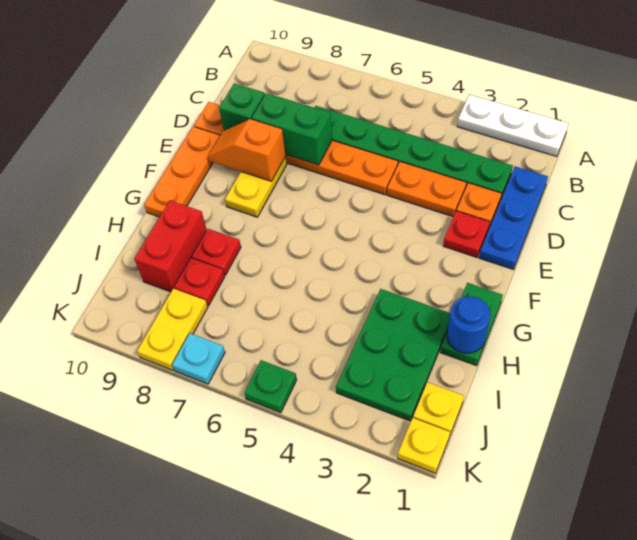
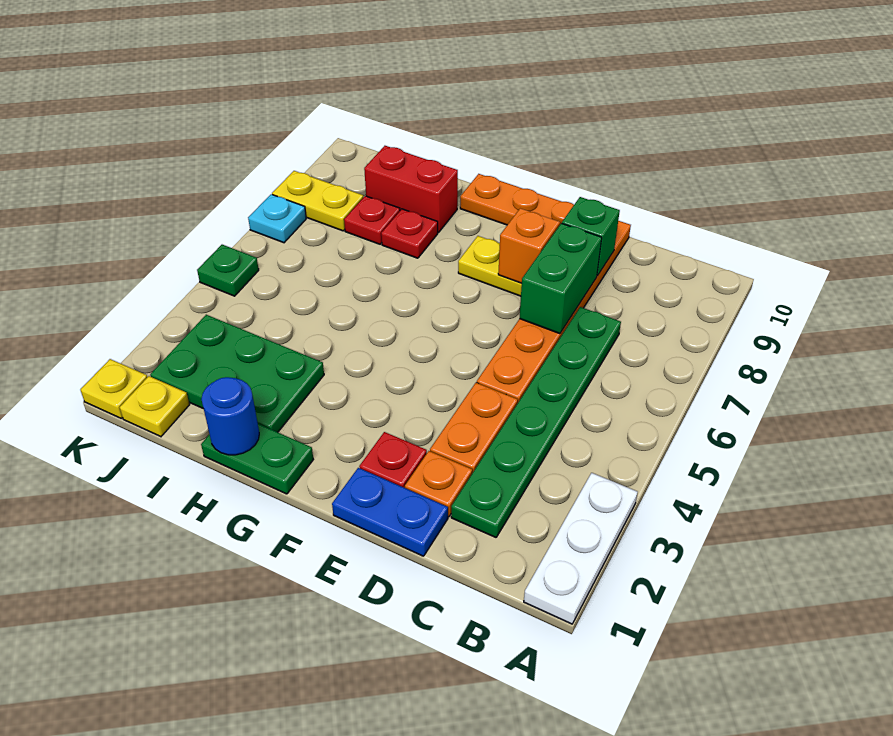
blue plate C1:E1 level 1 -> blue plate D1:E1 level 1

